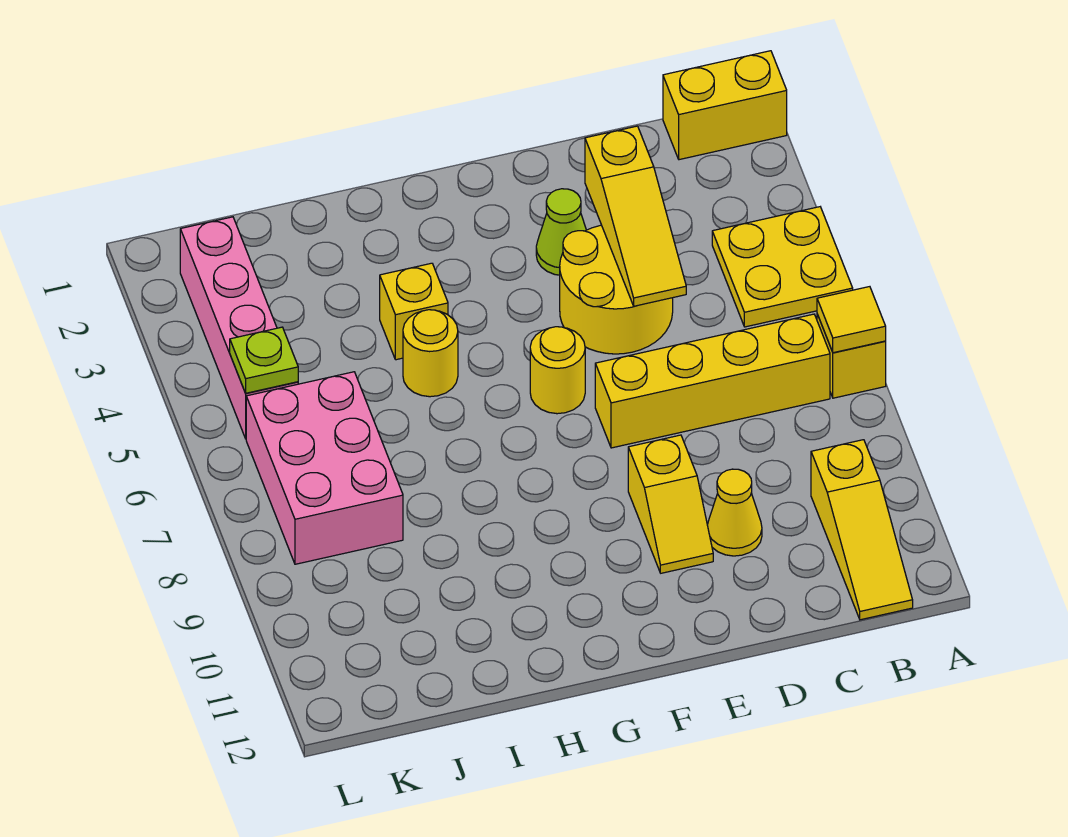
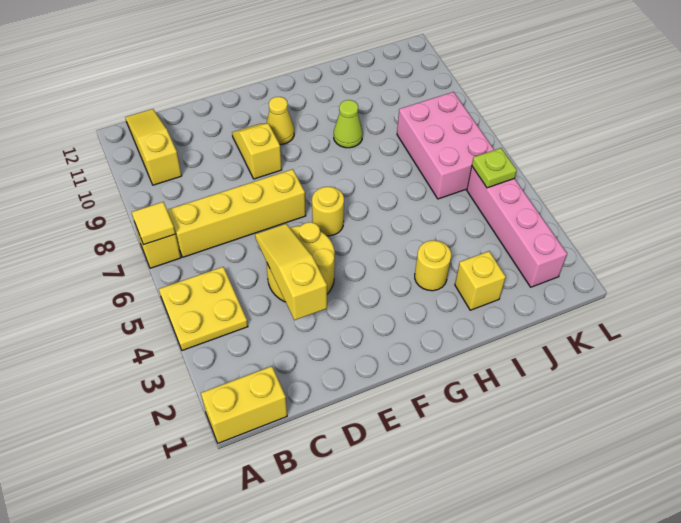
yellow cone D10 level 1 -> yellow cone F10 level 1
lime cone E3 level 1 -> lime cone H9 level 1
yellow brick H4 level 1 -> yellow brick I2 level 1
yellow round brick H5 level 1 -> yellow round brick H3 level 1

